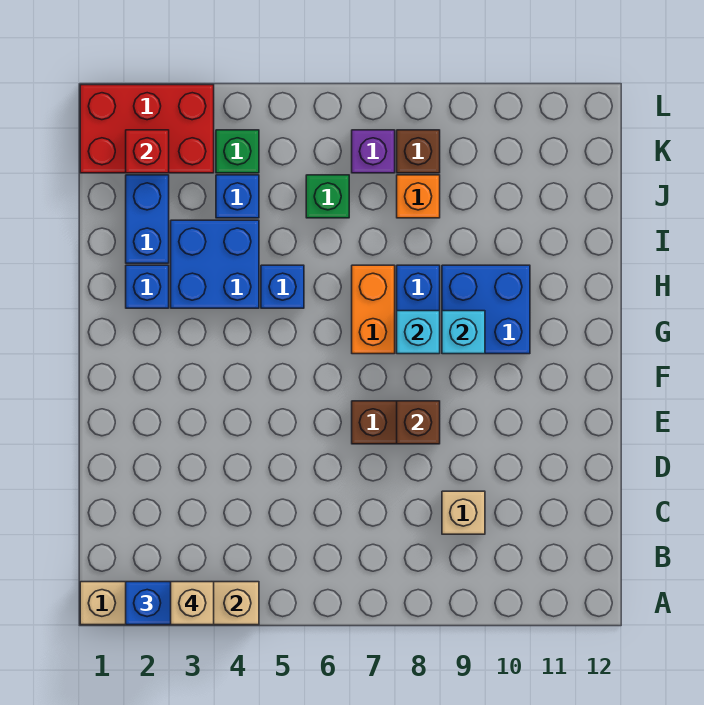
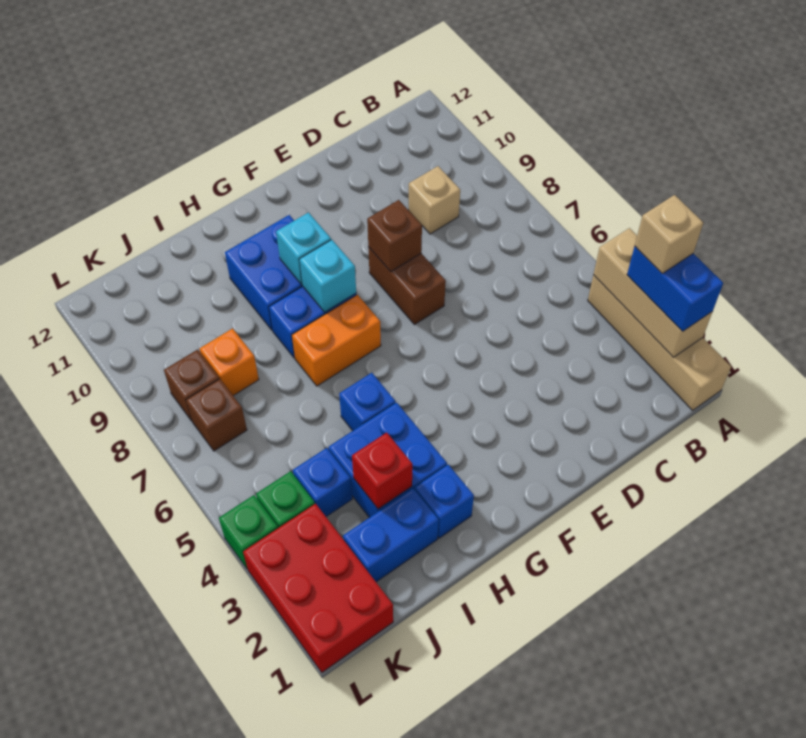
green brick J6 level 1 -> green brick L4 level 1
red brick K2 level 2 -> red brick I3 level 2
purple brick K7 level 1 -> brown brick K7 level 1

